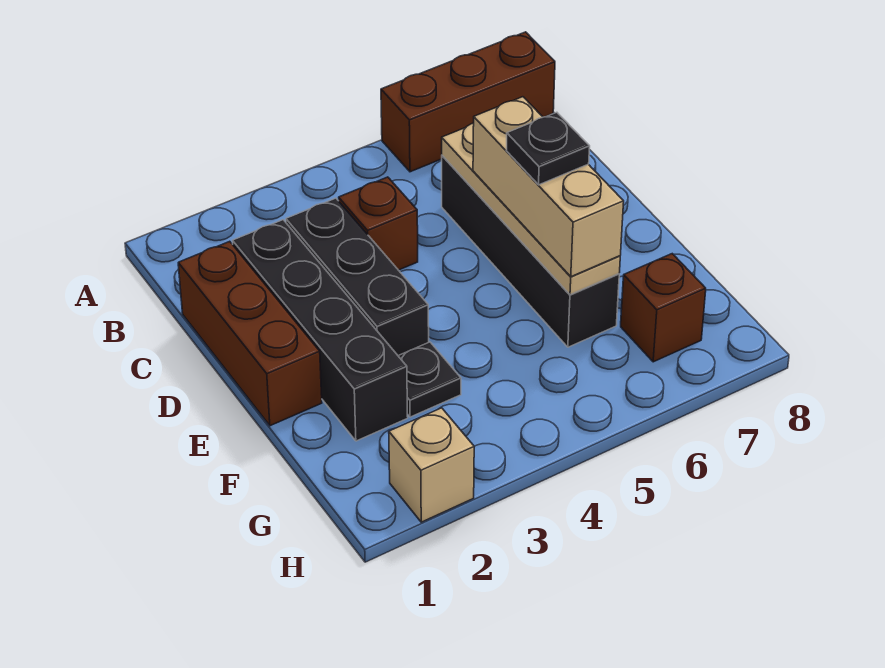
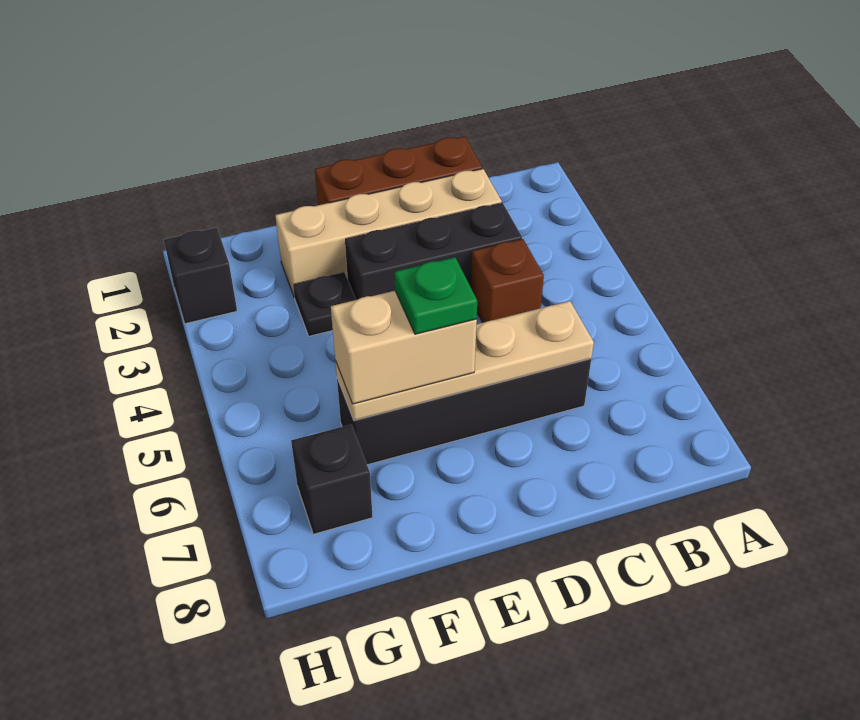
brown brick A6:A8 level 1 -> none
black brick C2:F2 level 1 -> tan brick C2:F2 level 1
tan brick D6:F6 level 3 -> tan brick E6:F6 level 3
black plate E6 level 4 -> green plate E6 level 4
brown brick G7 level 1 -> black brick G7 level 1
tan brick H2 level 1 -> black brick H2 level 1

